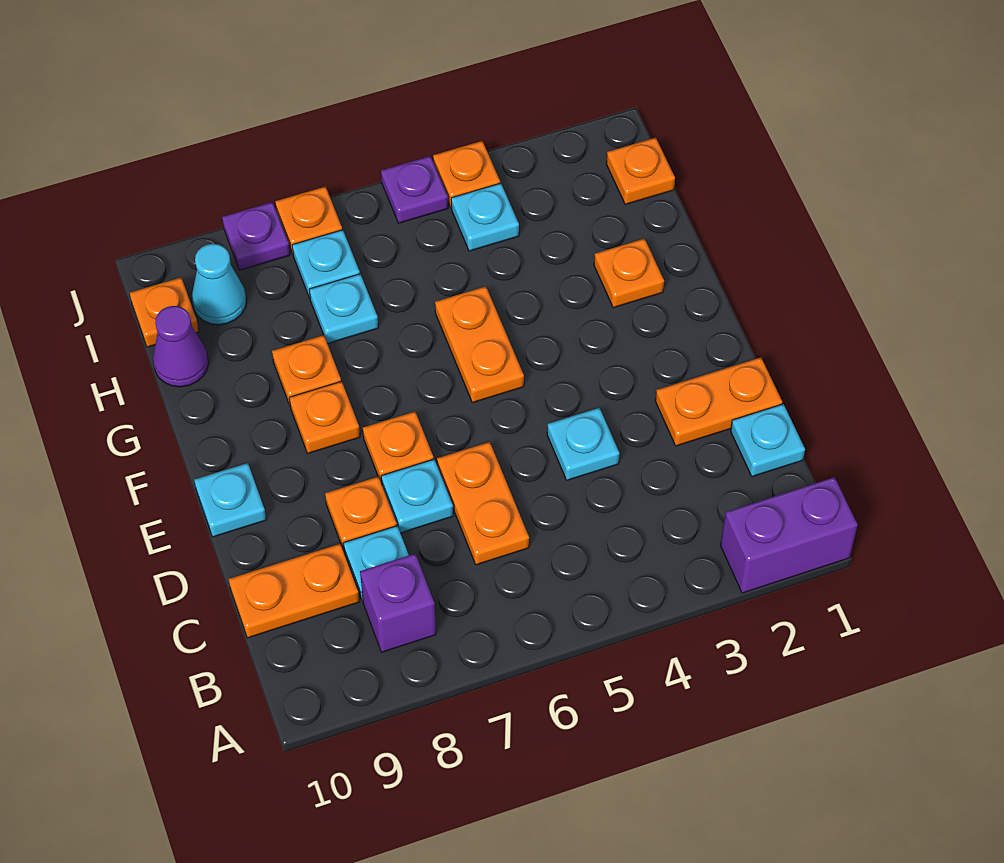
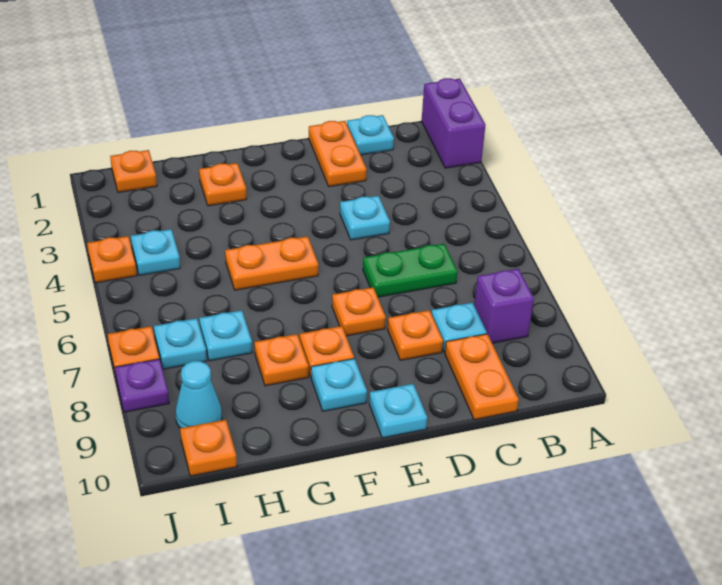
orange plate C6:D6 level 1 -> green plate C6:D6 level 1
cyan plate D7 level 1 -> cyan plate F9 level 1
purple cone H10 level 1 -> none
purple plate J5 level 1 -> none

